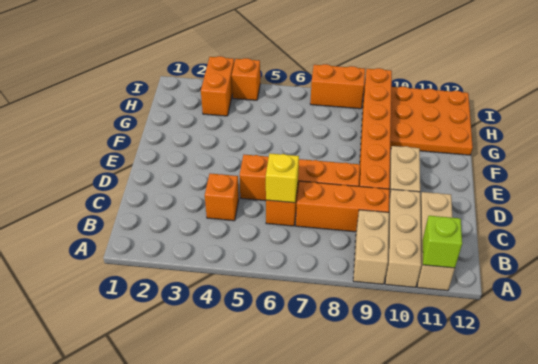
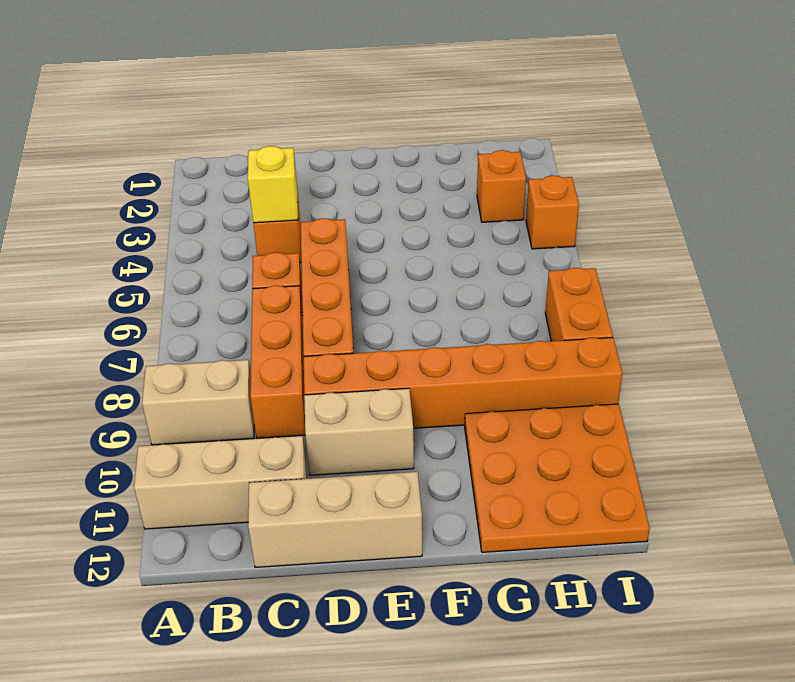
tan brick A10:C10 level 1 -> tan brick C12:E12 level 1
lime brick A11 level 2 -> none
yellow brick C6 level 2 -> yellow brick C4 level 2
orange brick H3:I3 level 1 -> orange brick H3 level 1

